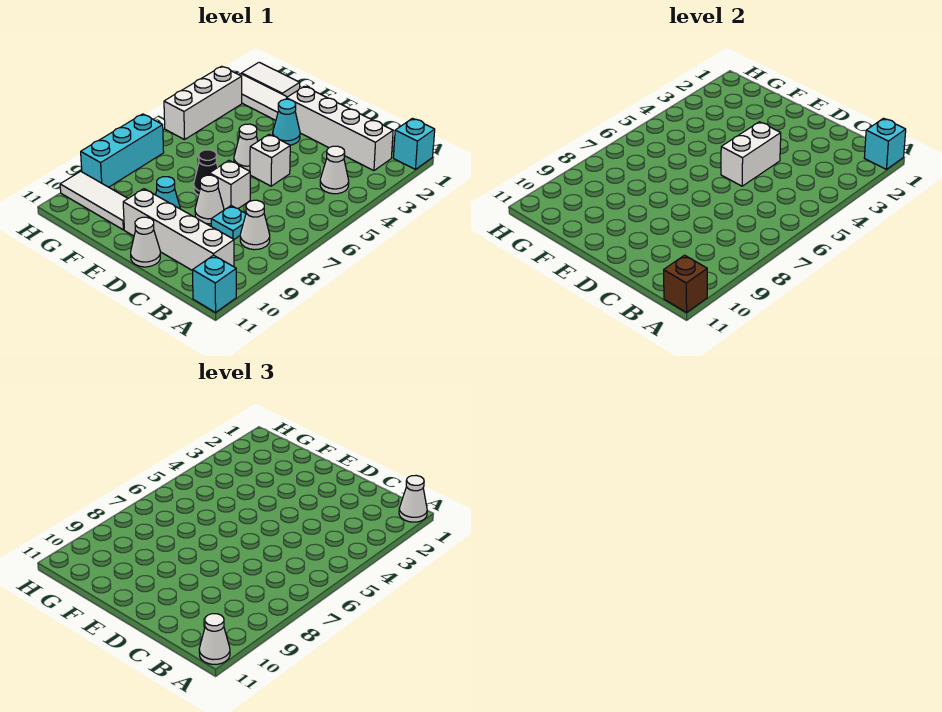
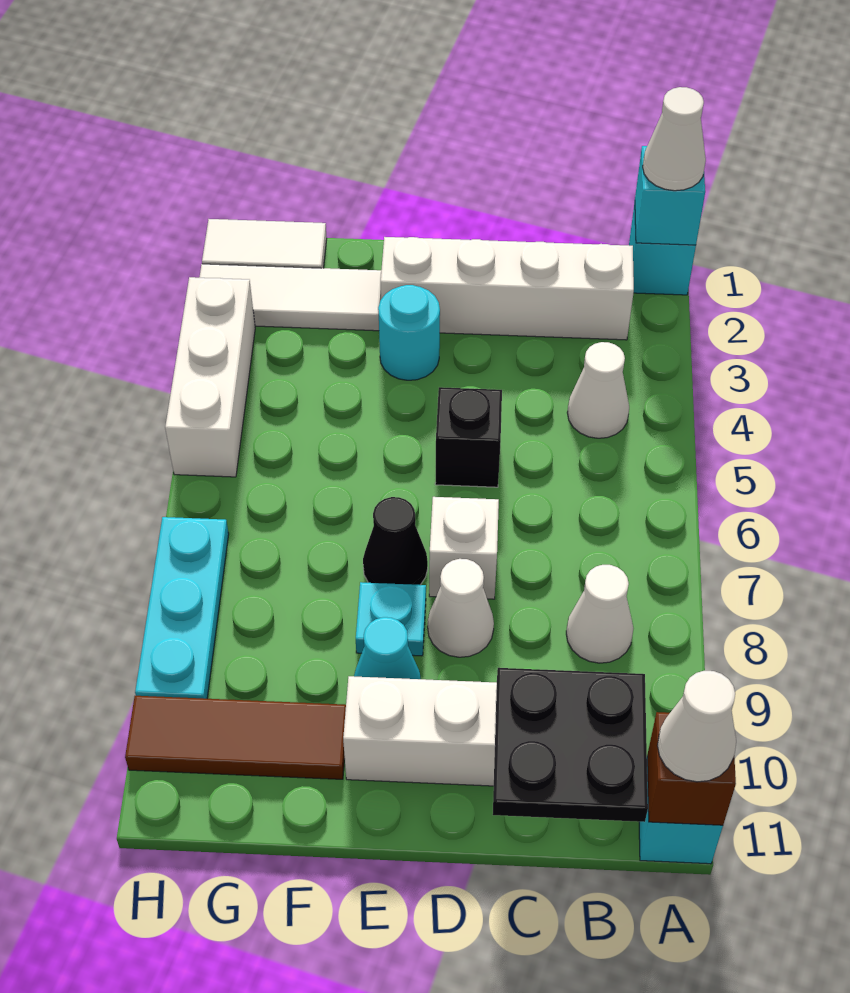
none -> black plate B10:C11 level 2
cyan plate C8 level 1 -> cyan plate E8 level 1
white brick D4:D5 level 2 -> none
white brick D5 level 1 -> black brick D5 level 1
white cone D11 level 1 -> none
cyan cone E3 level 1 -> cyan round brick E3 level 1
white cone E5 level 1 -> none
white tile F10:H10 level 1 -> brown tile F10:H10 level 1
cyan brick H7:H9 level 1 -> cyan plate H7:H9 level 1

